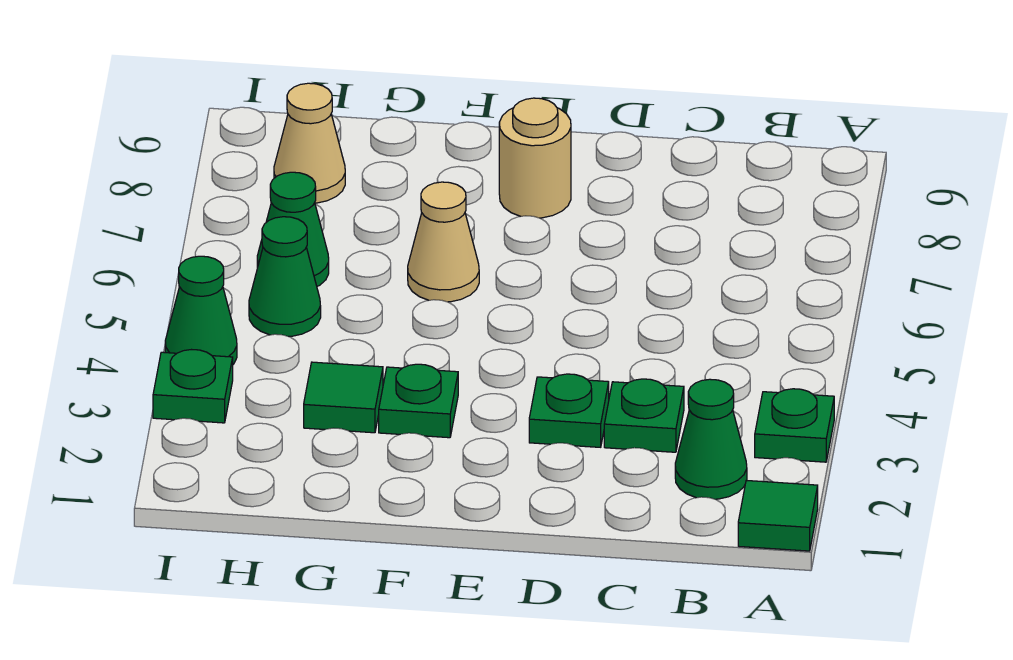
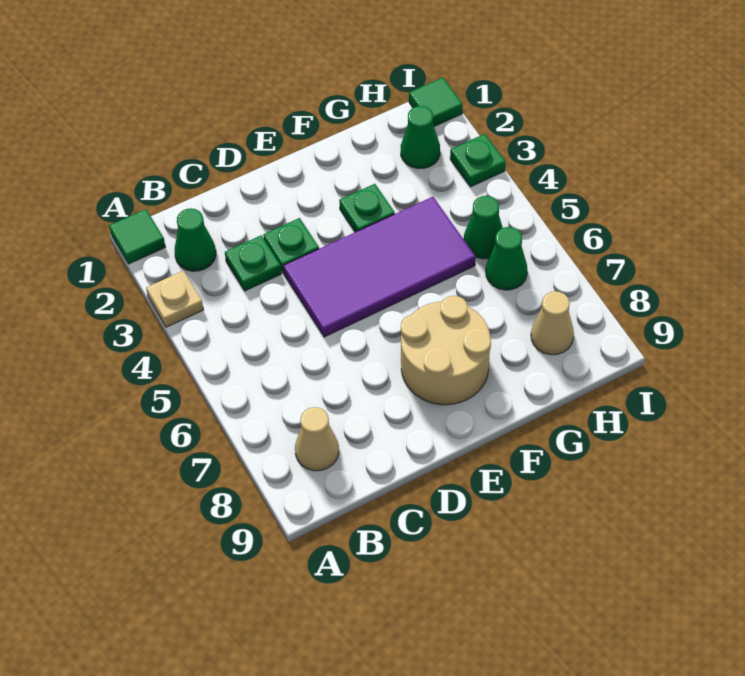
green plate A3 level 1 -> tan plate A3 level 1
none -> purple tile D4:G5 level 1
tan round brick E8 level 1 -> tan round brick E7:F8 level 1
tan cone F6 level 1 -> tan cone B8 level 1
green tile G3 level 1 -> green tile I1 level 1
green cone I4 level 1 -> green cone H2 level 1

